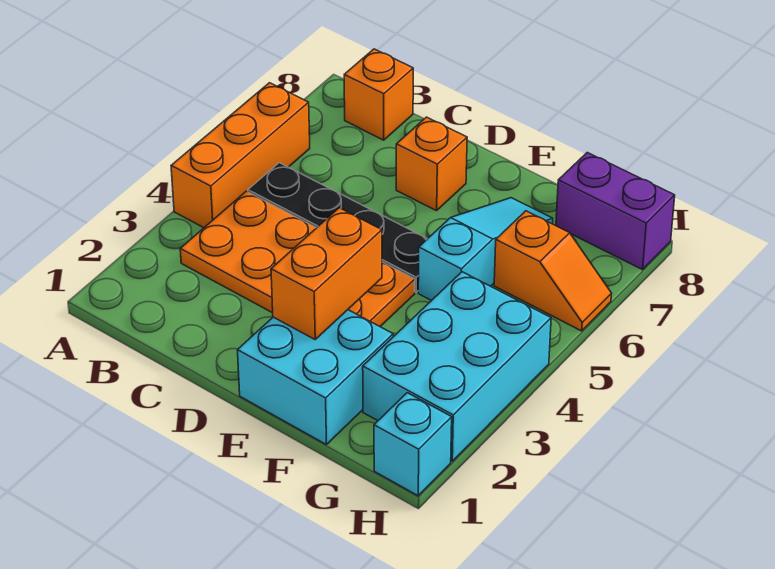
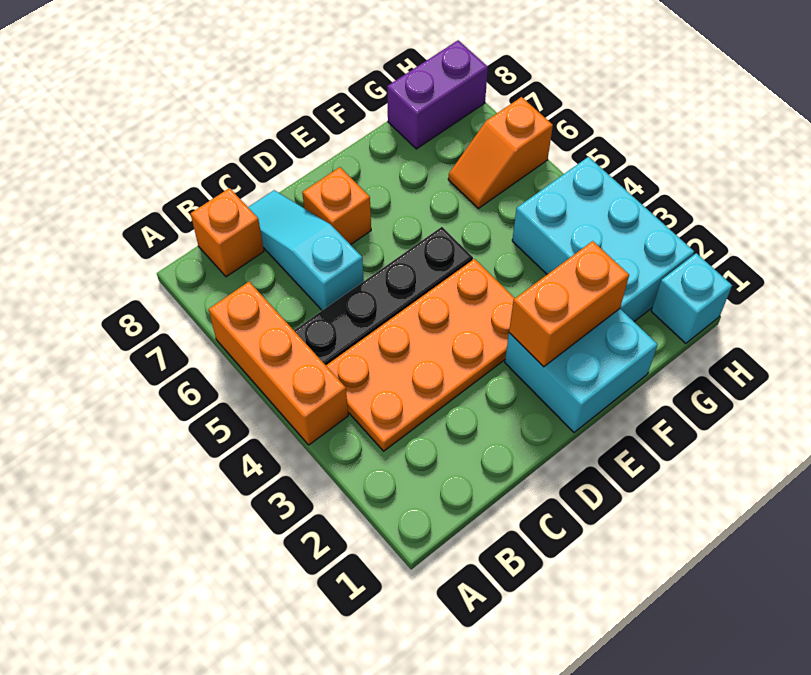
orange brick E2:E3 level 2 -> orange brick E2:F2 level 2
cyan slope F5:F7 level 1 top 5 -> cyan slope C6:C8 level 1 top 6
orange slope G6:H6 level 1 top G -> orange slope G6:H6 level 1 top H

